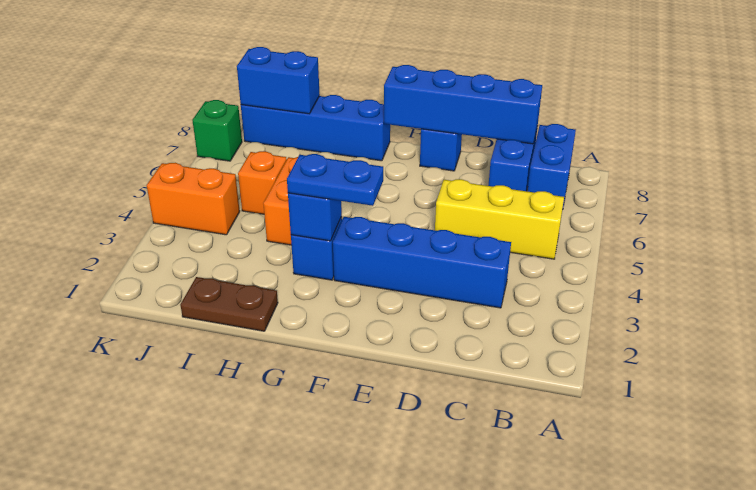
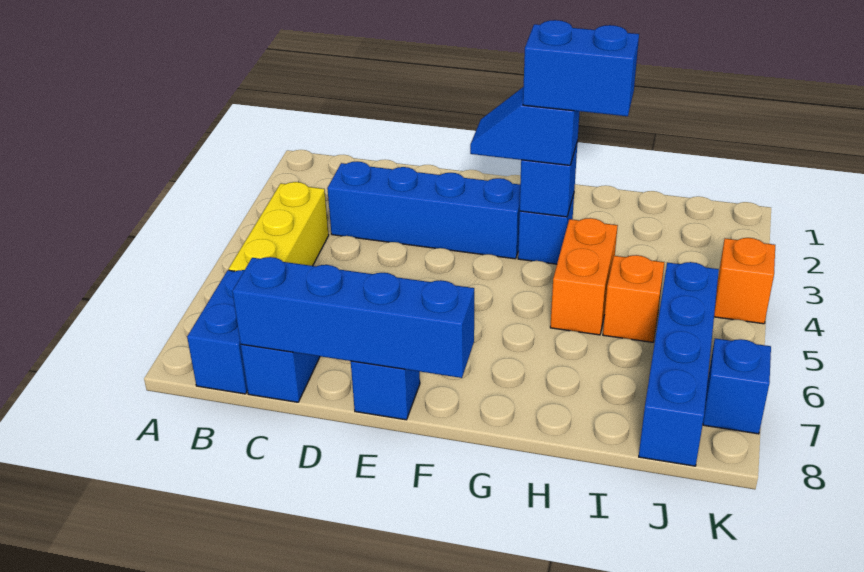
yellow brick B5:D5 level 1 -> yellow brick B4:B6 level 1
blue plate F3:G3 level 3 -> blue slope F3:G3 level 3 top G
blue brick G8:J8 level 1 -> blue brick J5:J8 level 1
brown plate H1:I1 level 1 -> none
blue brick I8:J8 level 2 -> blue brick G3:H3 level 4
orange brick J4:K4 level 1 -> orange brick K4 level 1
green brick K7 level 1 -> blue brick K7 level 1

